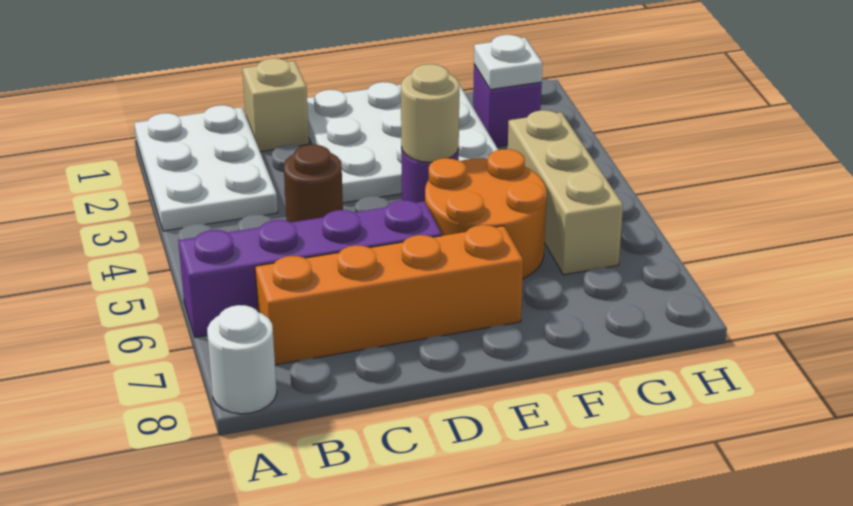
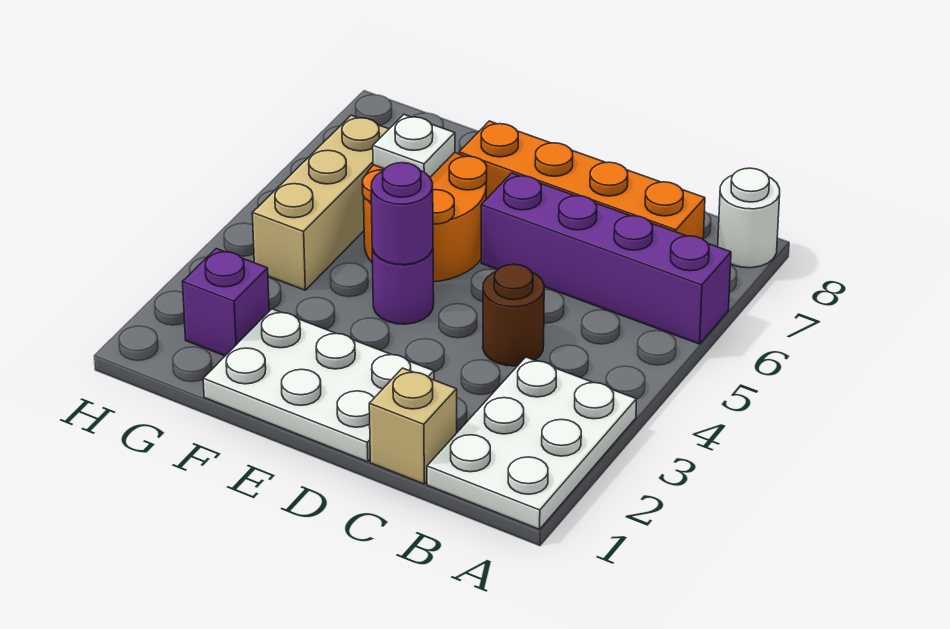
white plate D1:F3 level 1 -> white plate D1:F2 level 1
tan round brick E4 level 2 -> purple round brick E4 level 2
white plate G2 level 2 -> white plate F6 level 2

